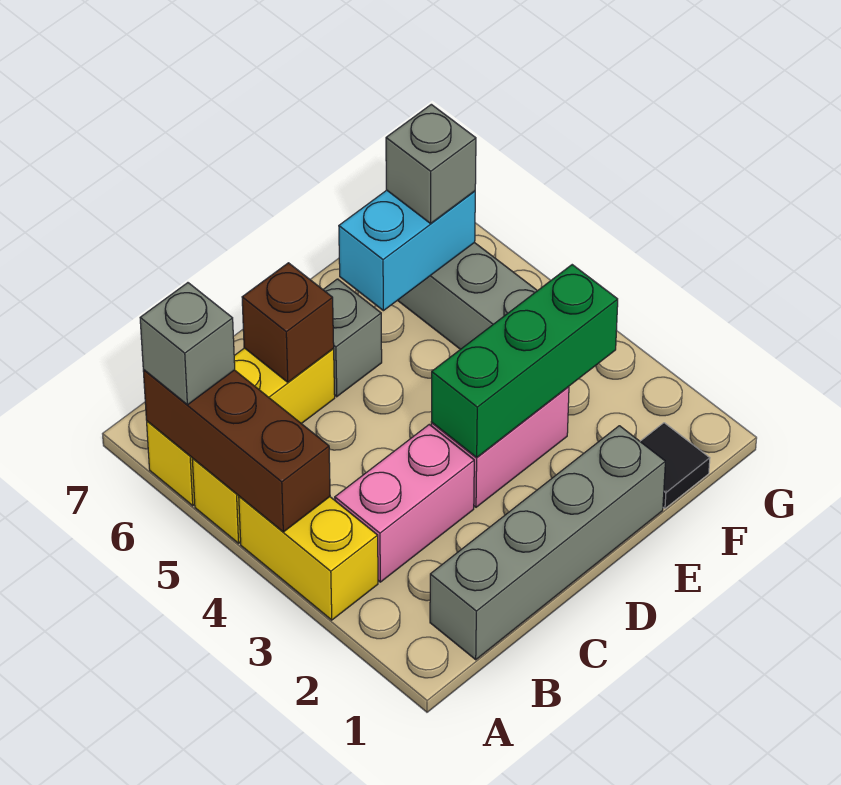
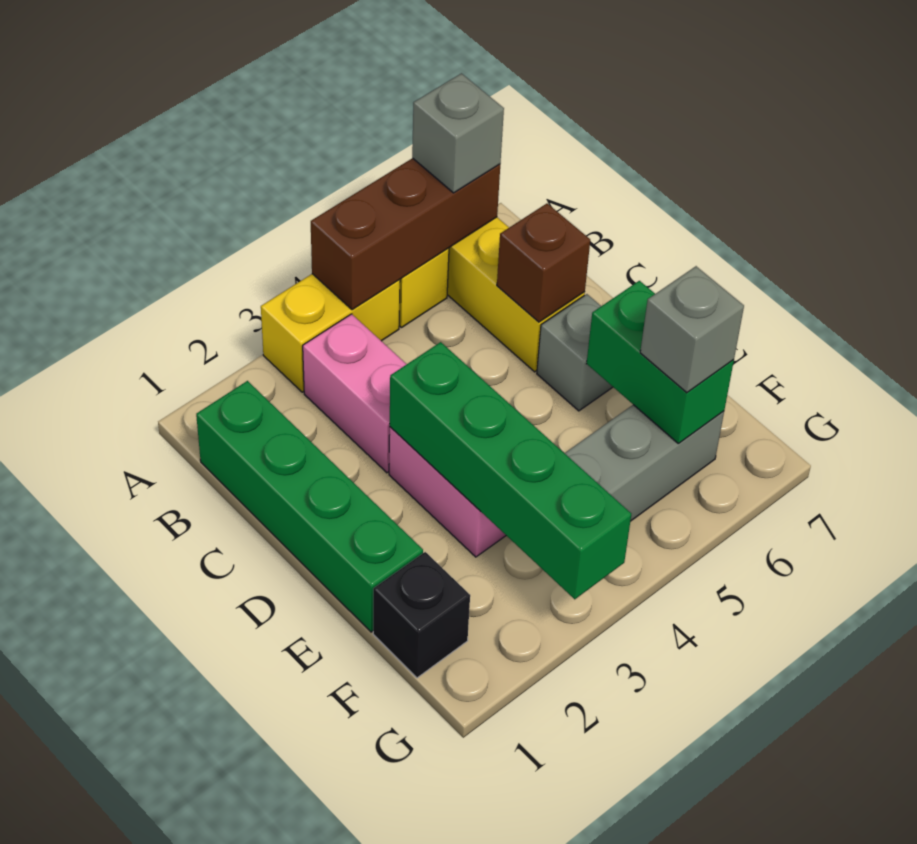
grey brick B1:E1 level 1 -> green brick B1:E1 level 1
green brick D3:F3 level 2 -> green brick D3:G3 level 2
cyan brick E6:F6 level 2 -> green brick E6:F6 level 2
black tile F1 level 1 -> black brick F1 level 1

